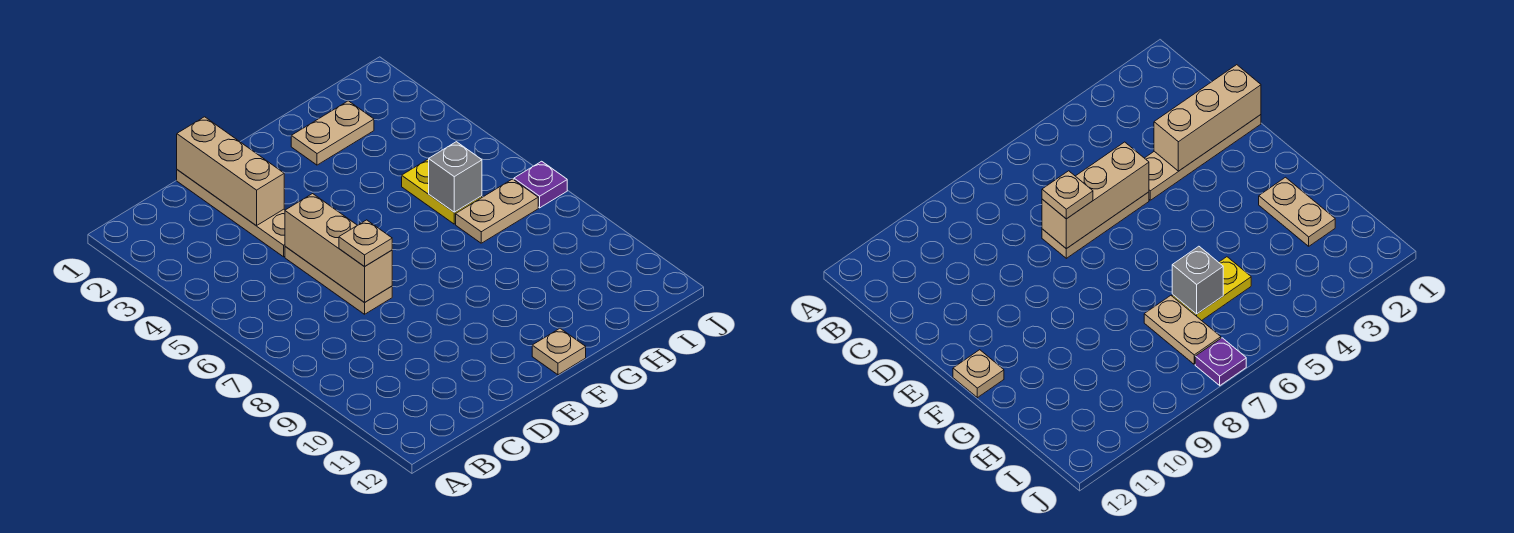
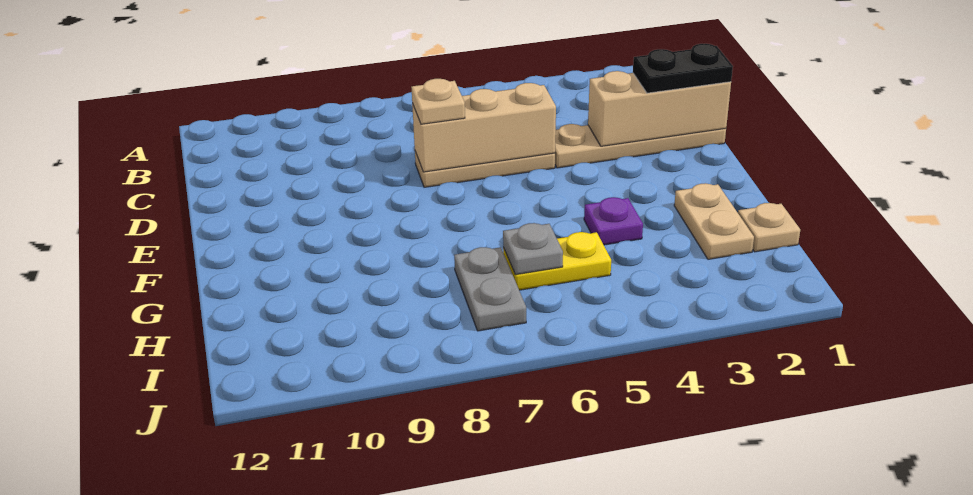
none -> black plate D1:D2 level 3
tan plate F12 level 1 -> tan plate H1 level 1
grey brick H6 level 2 -> grey plate H6 level 2
tan plate H7:I7 level 1 -> grey plate H7:I7 level 1
purple plate J7 level 1 -> purple plate G4 level 1

